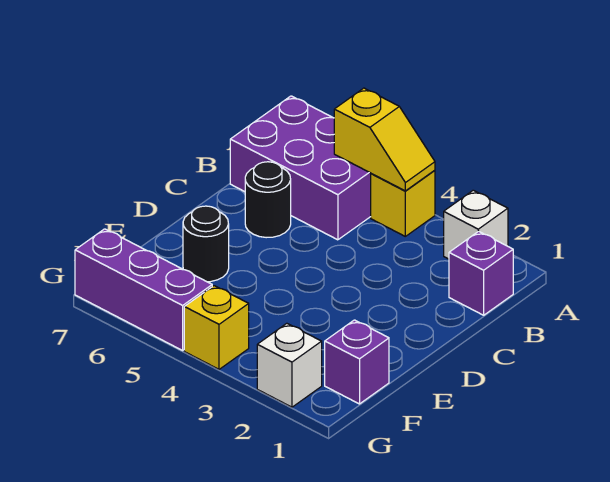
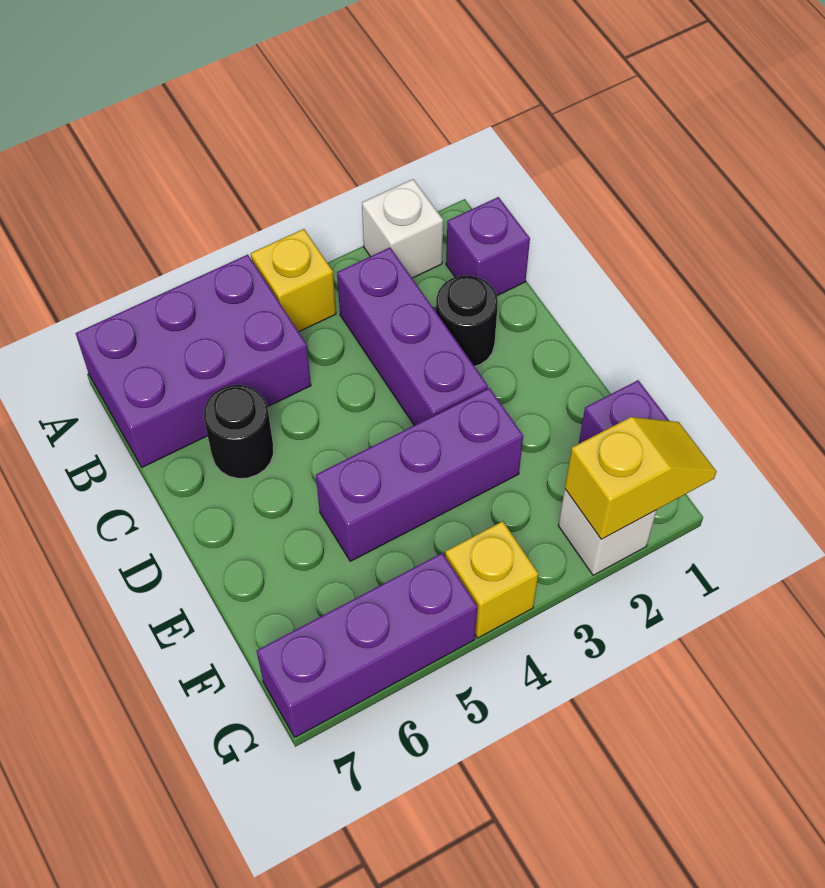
yellow slope A4:A5 level 2 top 5 -> yellow slope G1:G2 level 2 top 2
none -> purple brick B3:D3 level 1
none -> purple brick E3:E5 level 1
black round brick E6 level 1 -> black round brick C2 level 1

